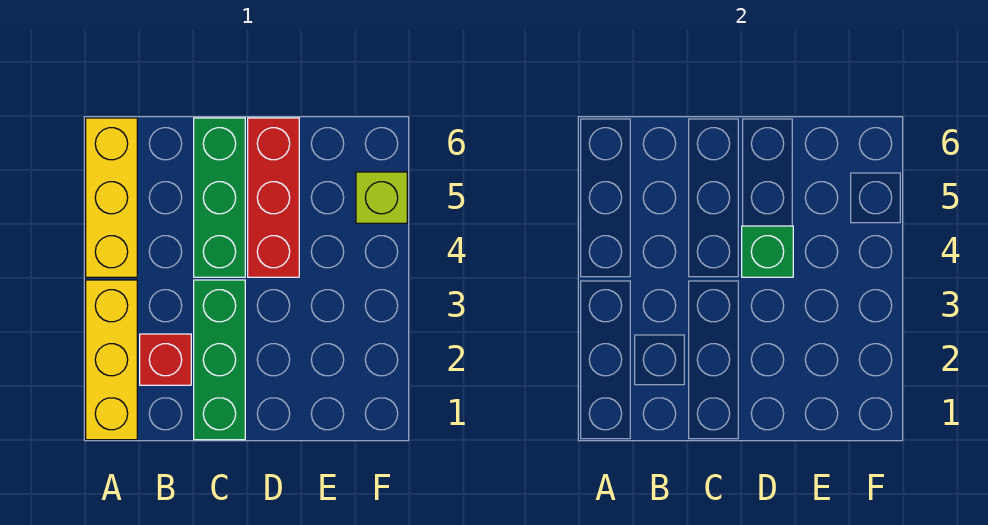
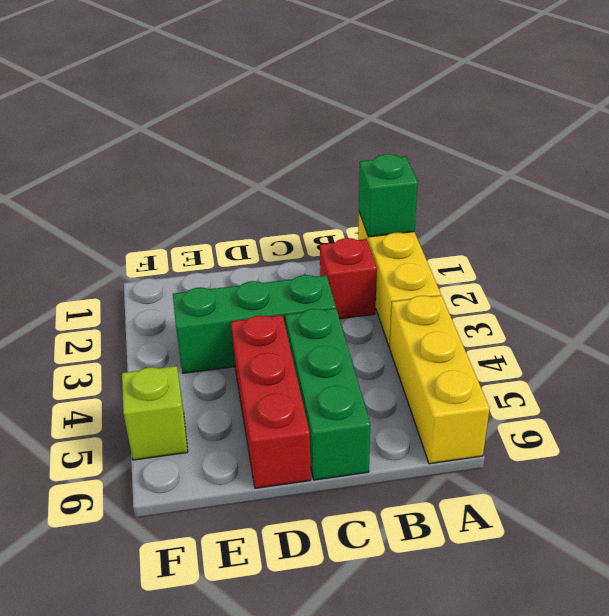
green brick C1:C3 level 1 -> green brick C3:E3 level 1
green brick D4 level 2 -> green brick A1 level 2

